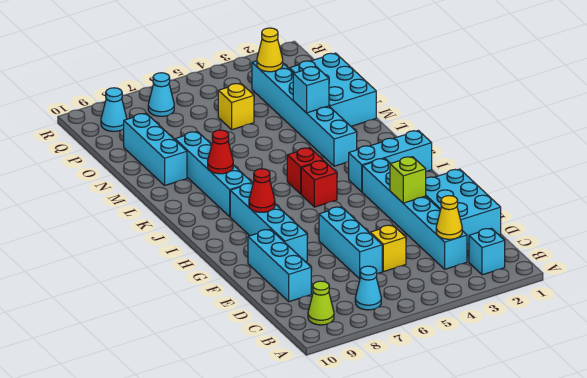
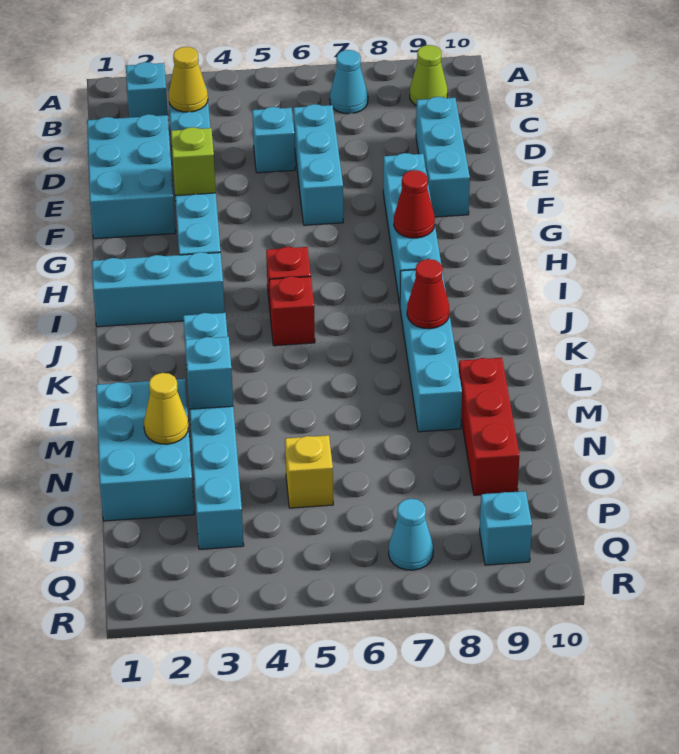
yellow brick D5 level 1 -> cyan brick D5 level 1
cyan brick M9:O9 level 1 -> red brick M9:O9 level 1
yellow cone P3 level 2 -> yellow cone N2 level 2
cyan cone Q9 level 1 -> cyan brick Q9 level 1

